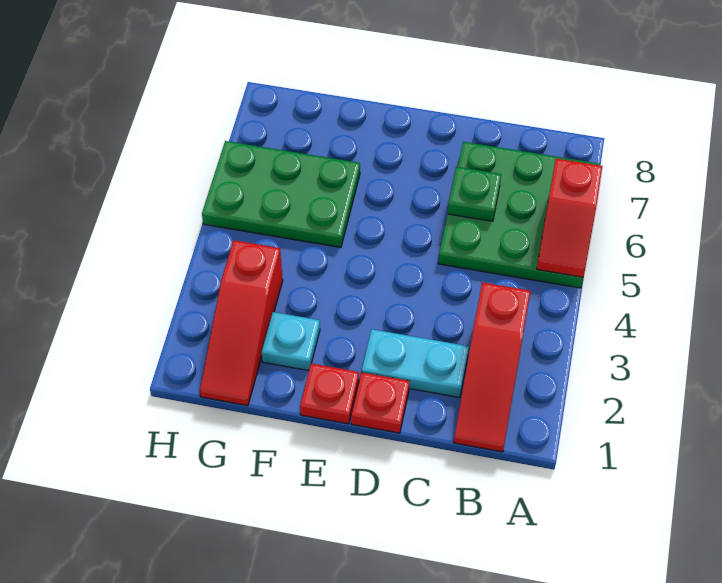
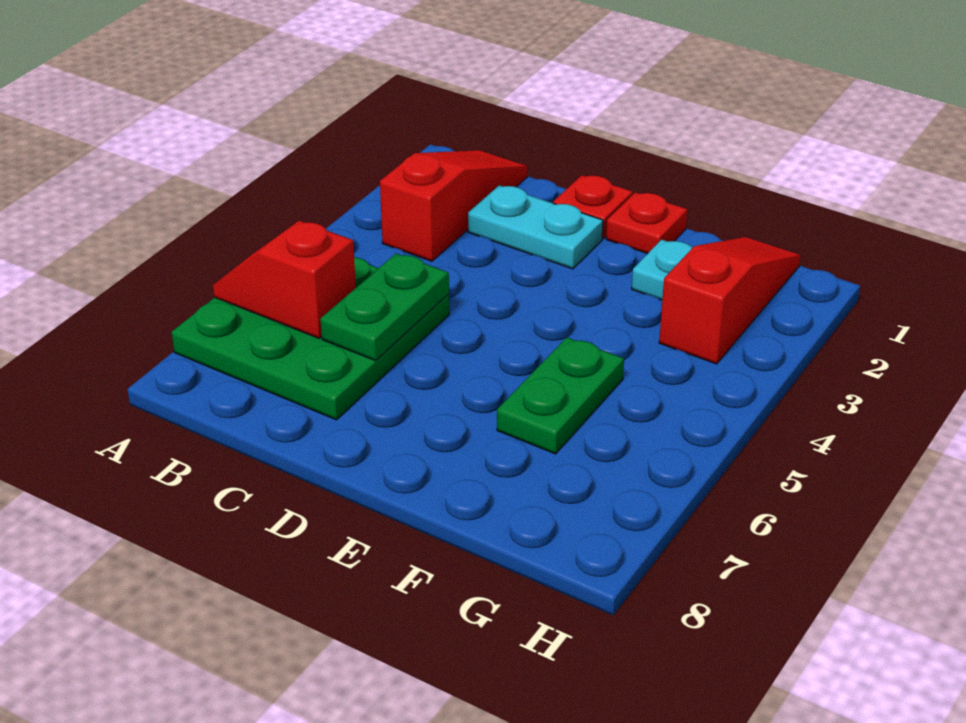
red slope A5:A6 level 2 top 6 -> red slope A6:B6 level 2 top B
green plate C6 level 2 -> green plate C5:C6 level 2
green plate F5:H6 level 1 -> green plate F5:F6 level 1

